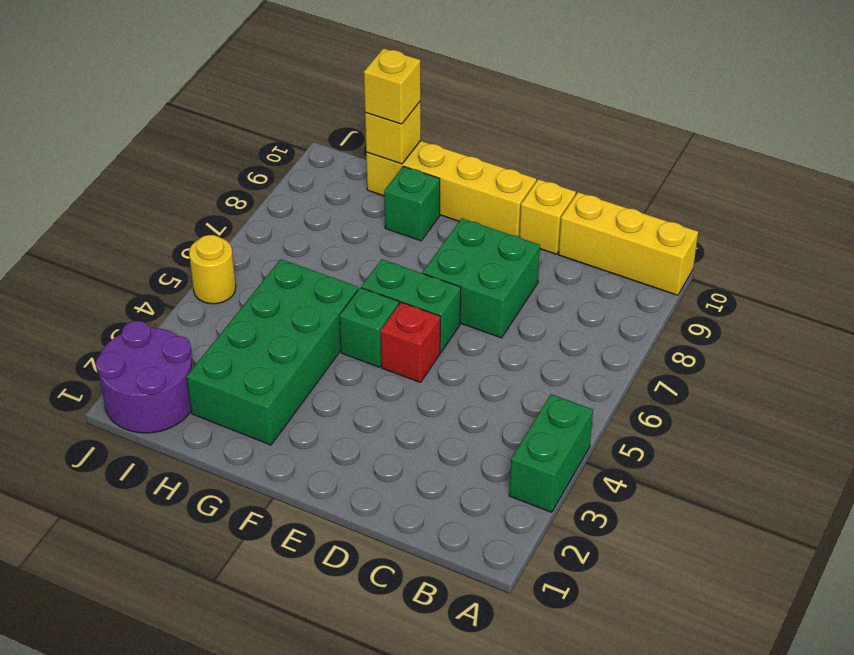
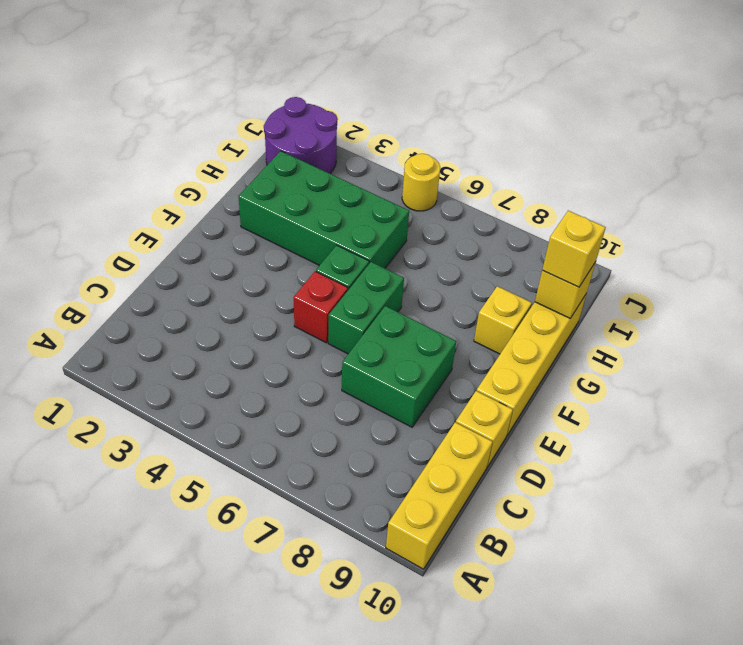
green brick A3:A4 level 1 -> none
green brick G9 level 1 -> yellow brick G9 level 1

